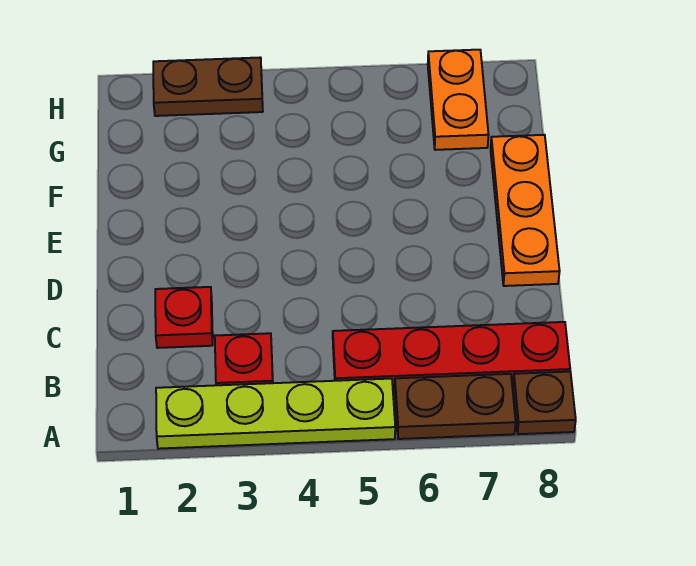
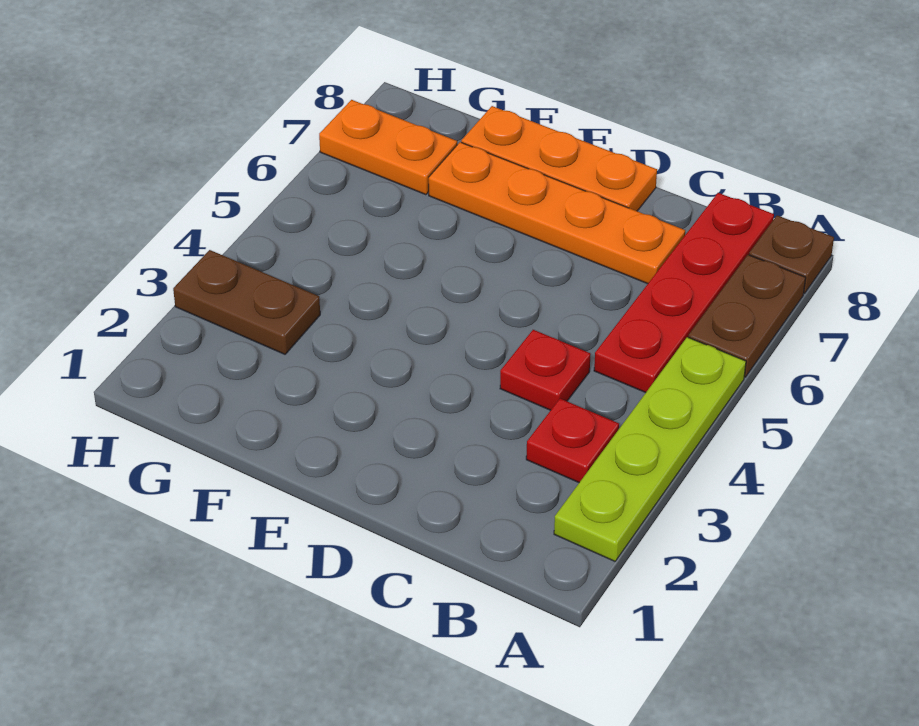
red plate C2 level 1 -> red plate C4 level 1
none -> orange plate C7:F7 level 1
brown plate H2:H3 level 1 -> brown plate G3:H3 level 1

